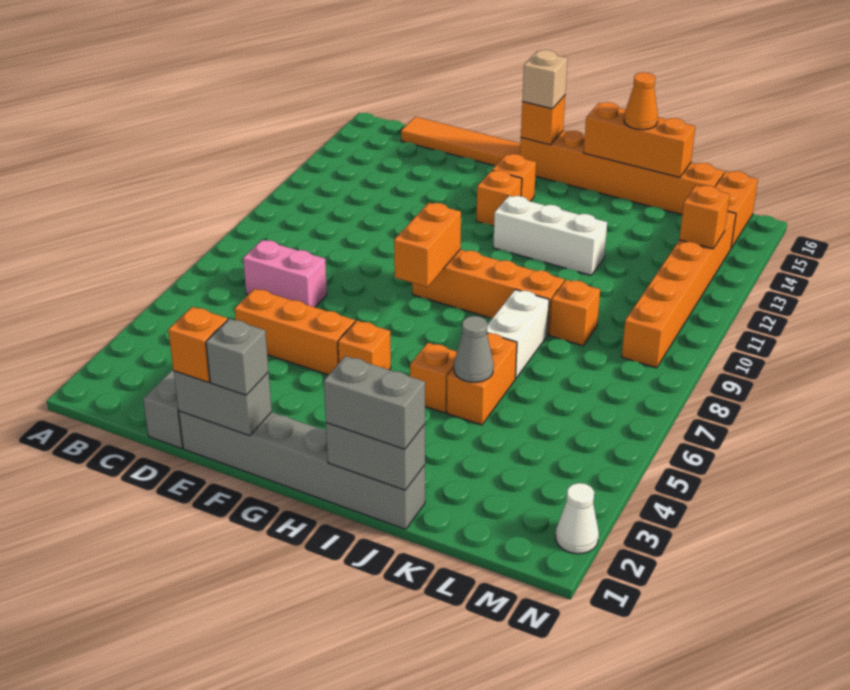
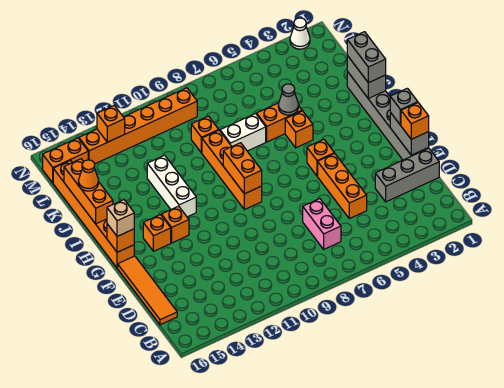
orange brick G8:G9 level 2 -> orange brick G9:H9 level 2

